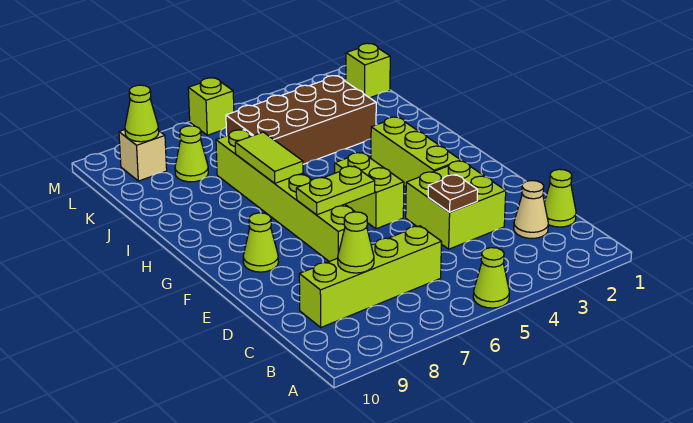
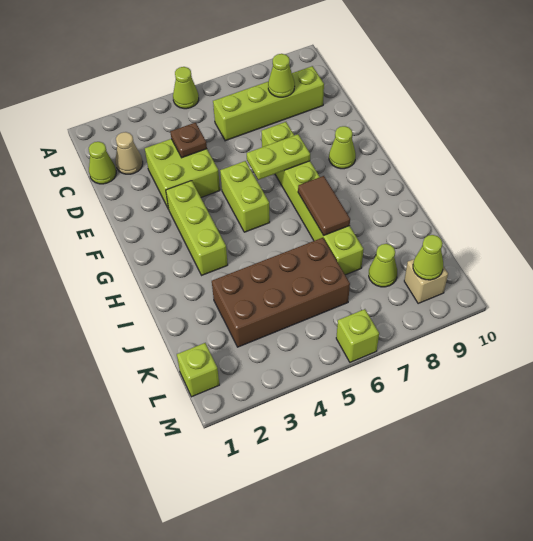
lime tile H7:I7 level 2 -> brown tile H7:I7 level 2

